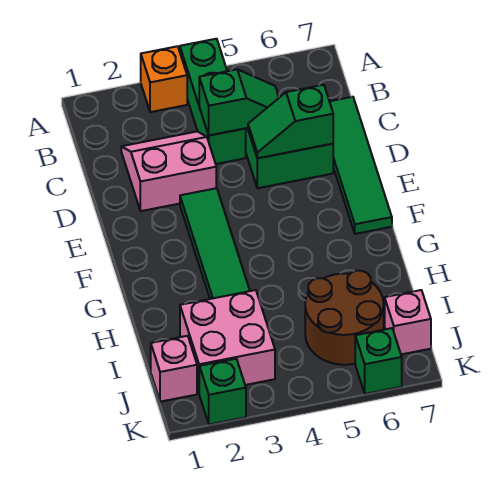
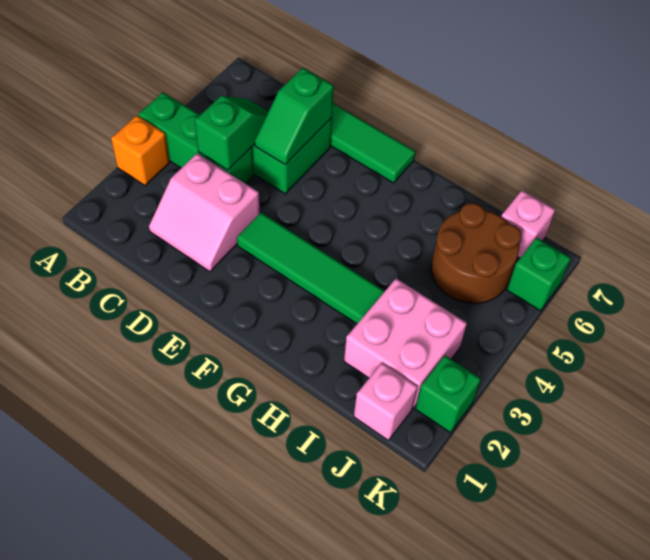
pink slope C2:D3 level 1 top D -> pink slope C2:D3 level 1 top 3

